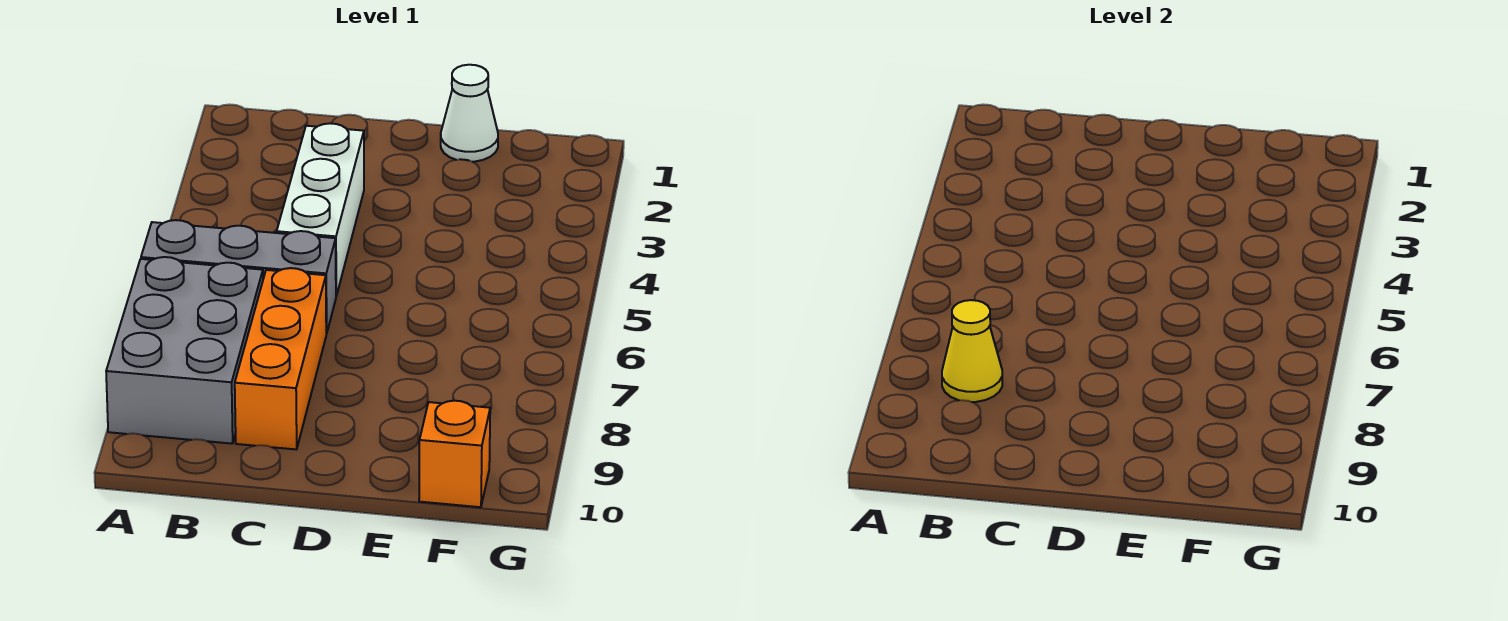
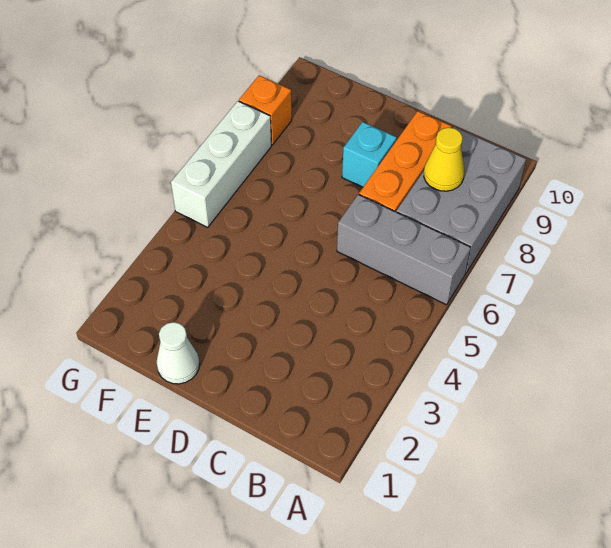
white brick C3:C5 level 1 -> white brick G5:G7 level 1
none -> cyan brick D8 level 1
orange brick F10 level 1 -> orange brick G8 level 1

